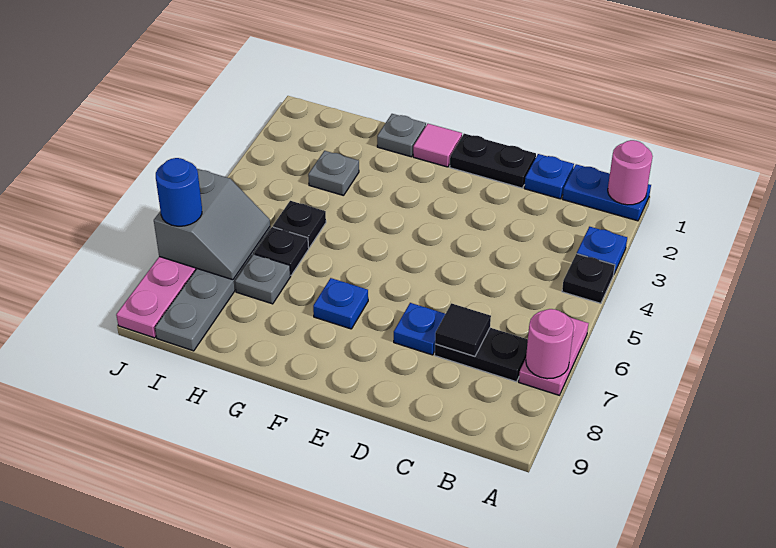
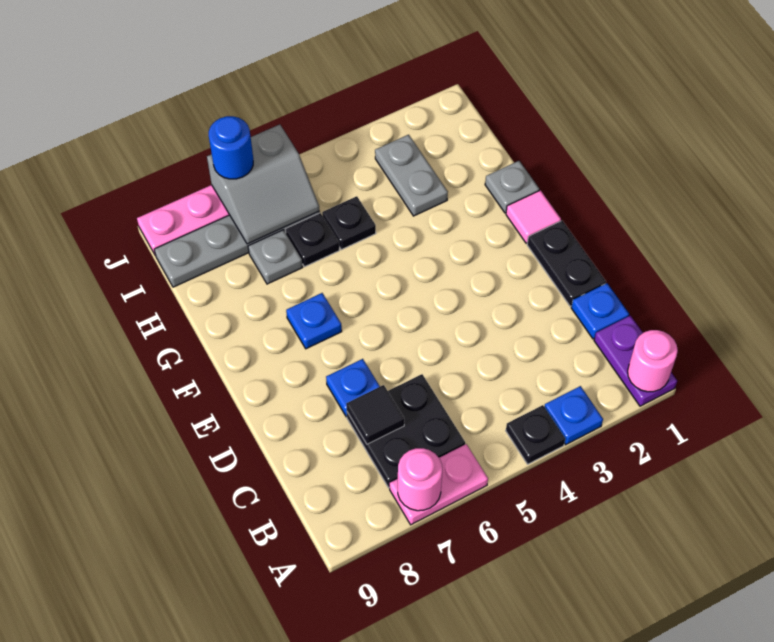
blue plate A1:B1 level 1 -> purple plate A1:B1 level 1
black plate B7:C7 level 1 -> black plate B6:C7 level 1
grey plate H3 level 1 -> grey plate H3:I3 level 1

